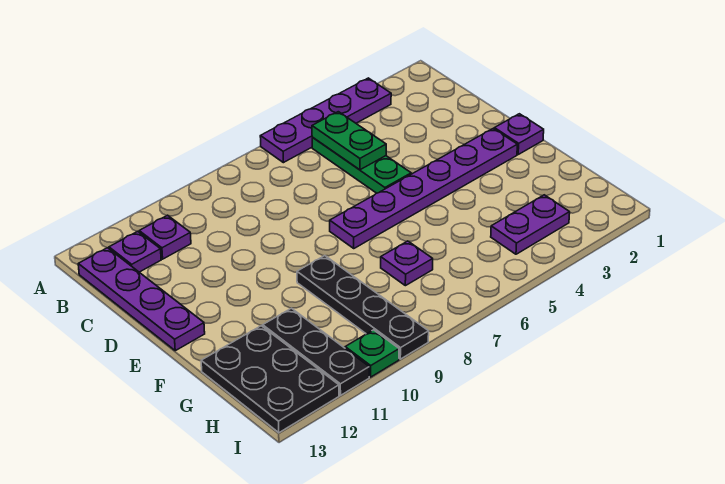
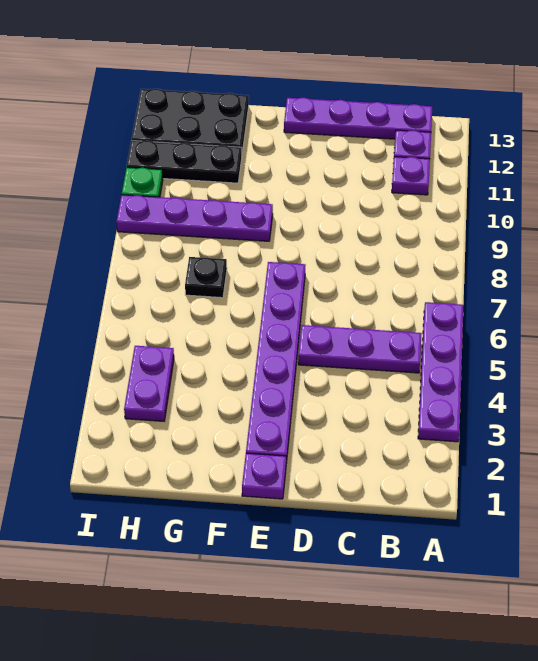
green plate B5:D5 level 1 -> purple plate B5:D5 level 1
green plate B5:C5 level 2 -> none
black plate F9:I9 level 1 -> purple plate F9:I9 level 1
purple plate G7 level 1 -> black plate G7 level 1

